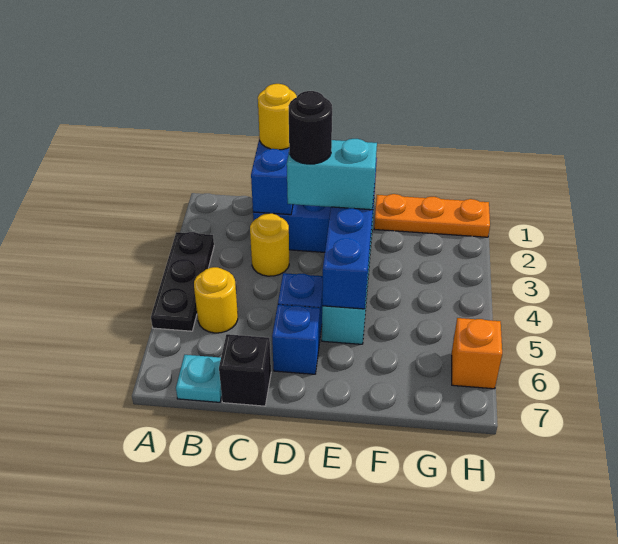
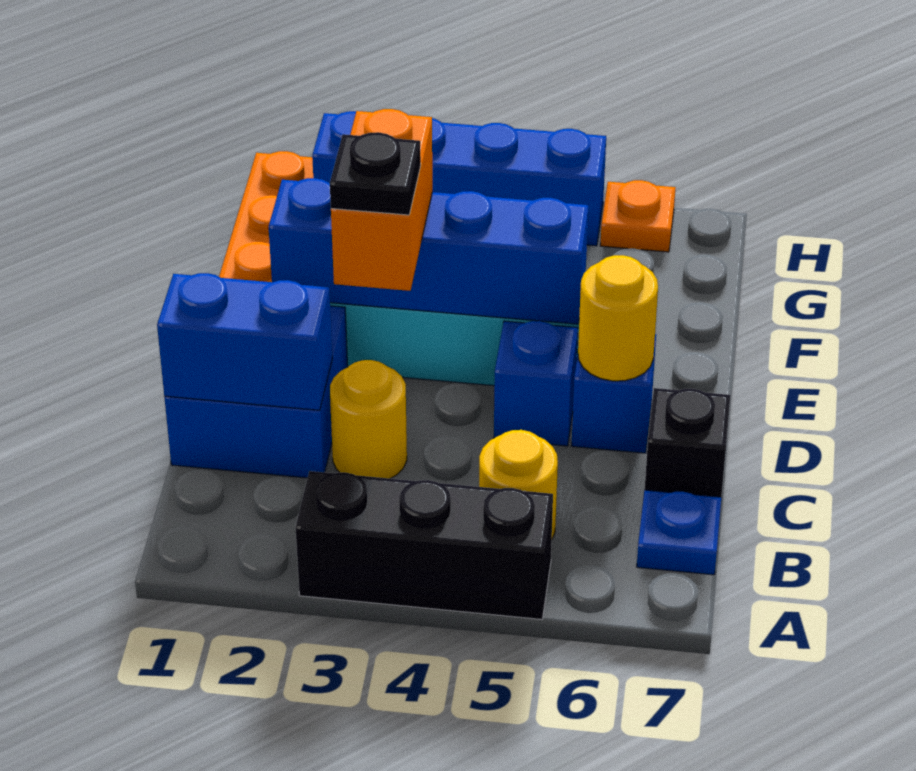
black plate A3:A5 level 1 -> black brick A3:A5 level 1
cyan plate B7 level 1 -> blue plate B7 level 1
yellow round brick C1 level 3 -> yellow round brick D6 level 2
cyan brick D3:E3 level 3 -> orange brick D3:E3 level 3
black round brick D3 level 4 -> black plate D3 level 4
none -> blue brick H2:H5 level 1
orange brick H6 level 1 -> orange plate H6 level 1

